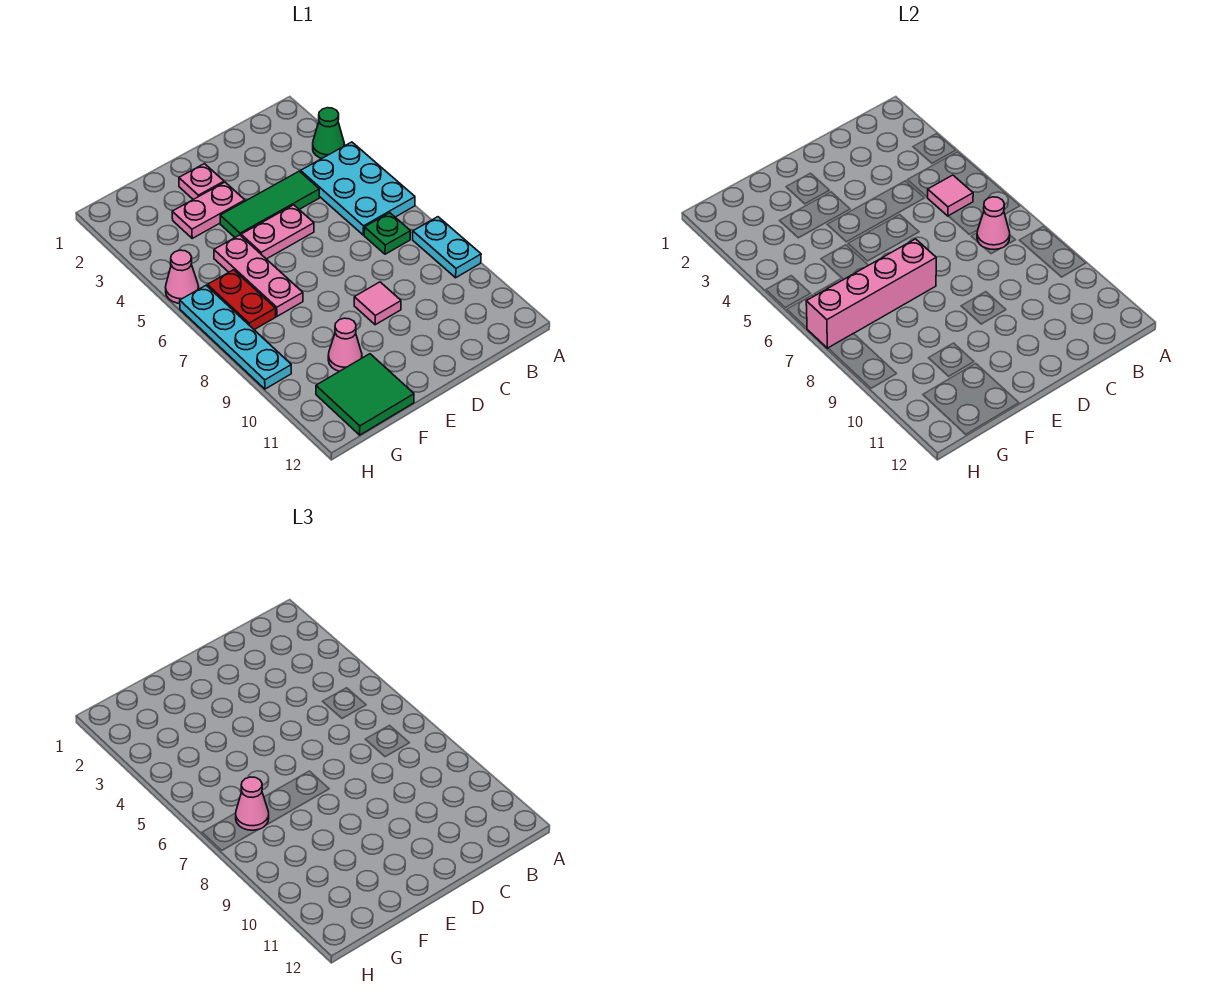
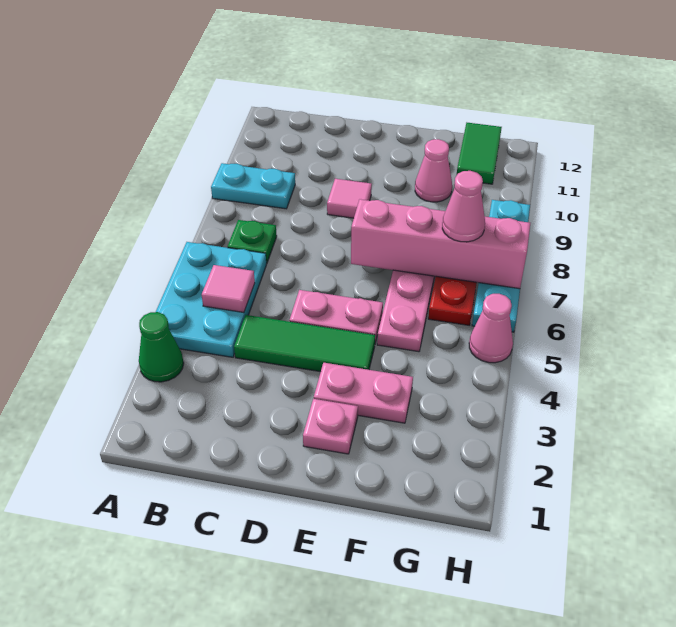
cyan plate A8:A9 level 1 -> cyan plate A9:B9 level 1
pink cone B7 level 2 -> none
green tile F11:G12 level 1 -> green tile G11:G12 level 1

